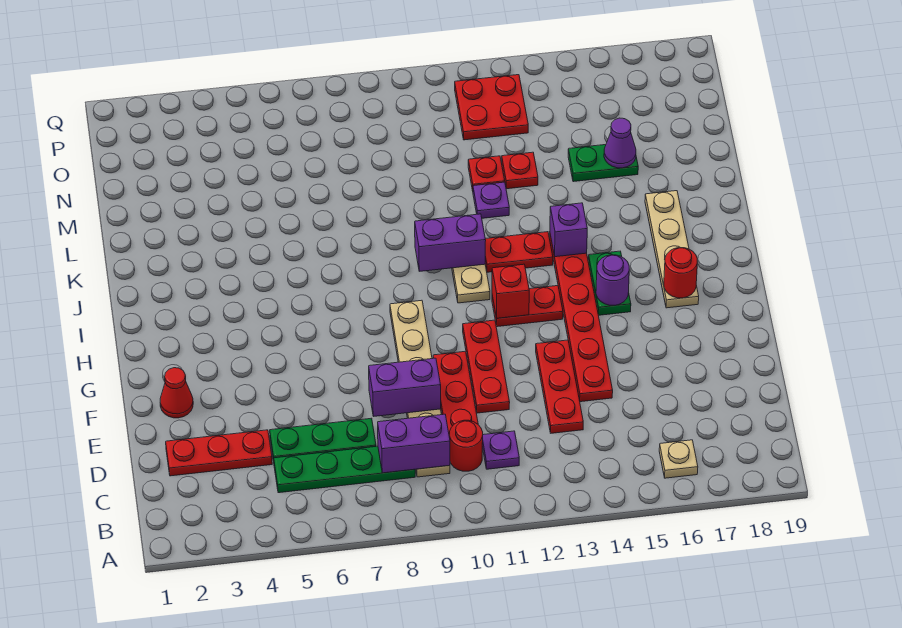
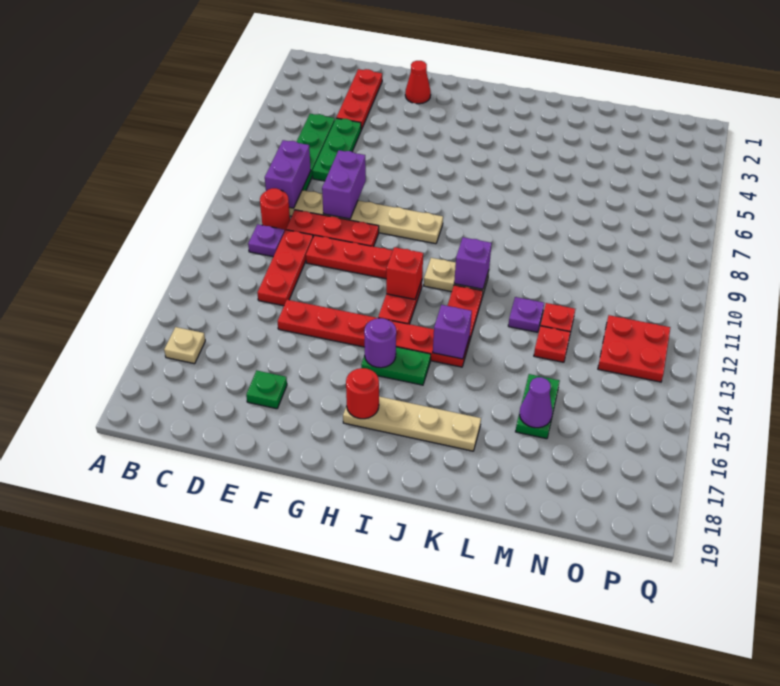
red plate D13:F13 level 1 -> red plate D11:D13 level 1
none -> green plate E17 level 1
purple brick J10:J11 level 2 -> purple brick J11 level 2

